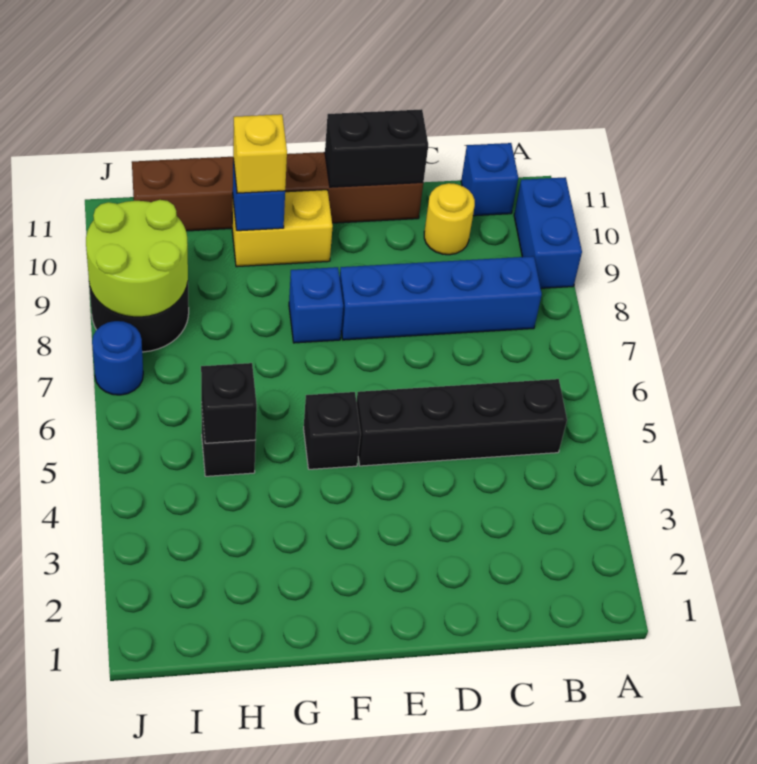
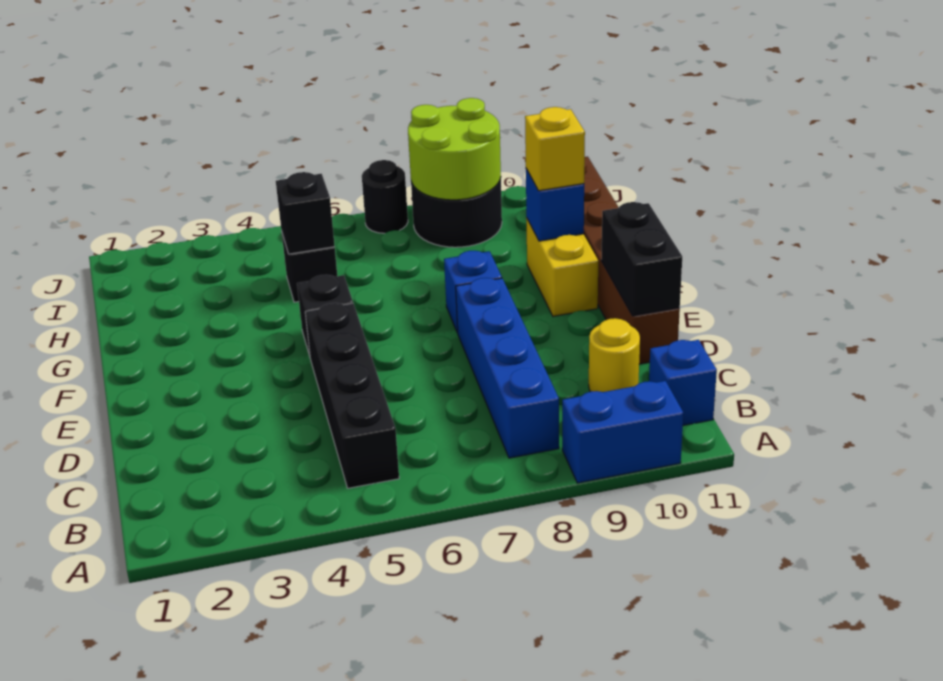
blue round brick J7 level 1 -> black round brick J7 level 1

